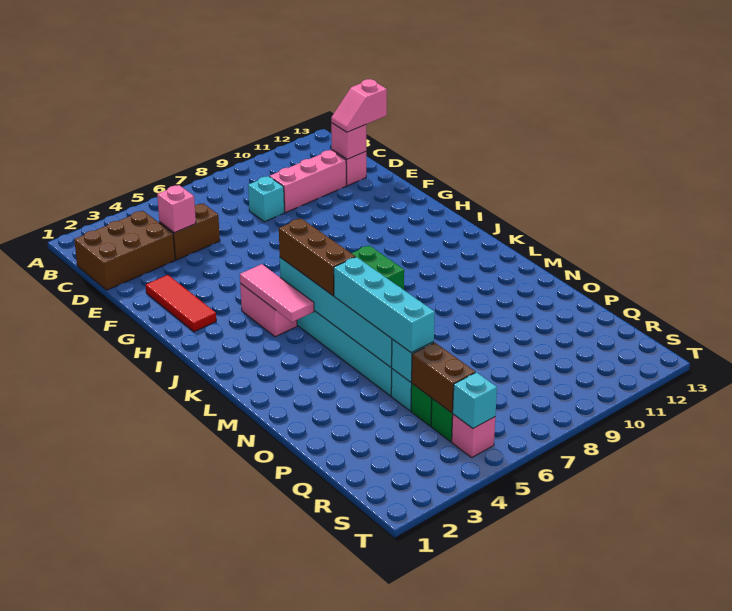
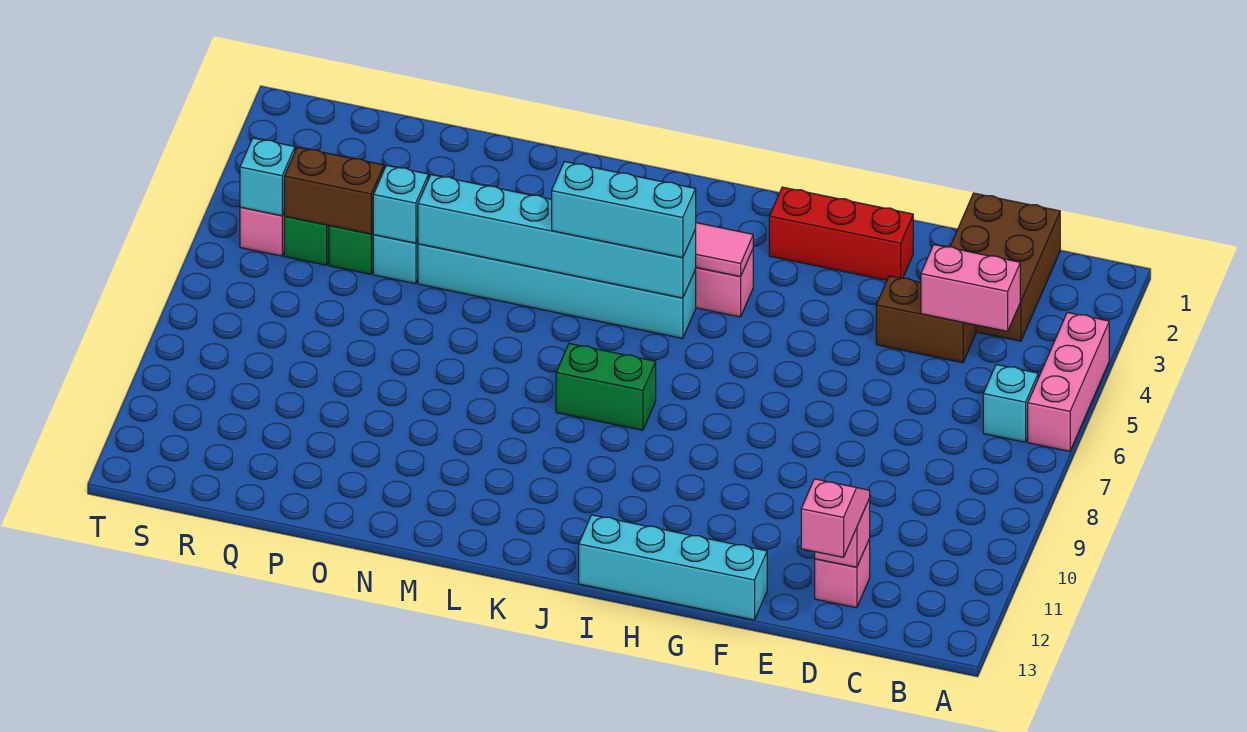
brown brick D4:D5 level 1 -> brown brick D4:E4 level 1
pink brick D4 level 2 -> pink brick C4:D4 level 2
cyan brick D8 level 1 -> cyan brick B6 level 1
pink brick D9:D11 level 1 -> pink brick A4:A6 level 1
red tile F2:H2 level 1 -> red brick F2:H2 level 1
brown brick J5:L5 level 3 -> cyan brick J5:L5 level 3
cyan brick M5:P5 level 3 -> cyan brick F13:I13 level 1

